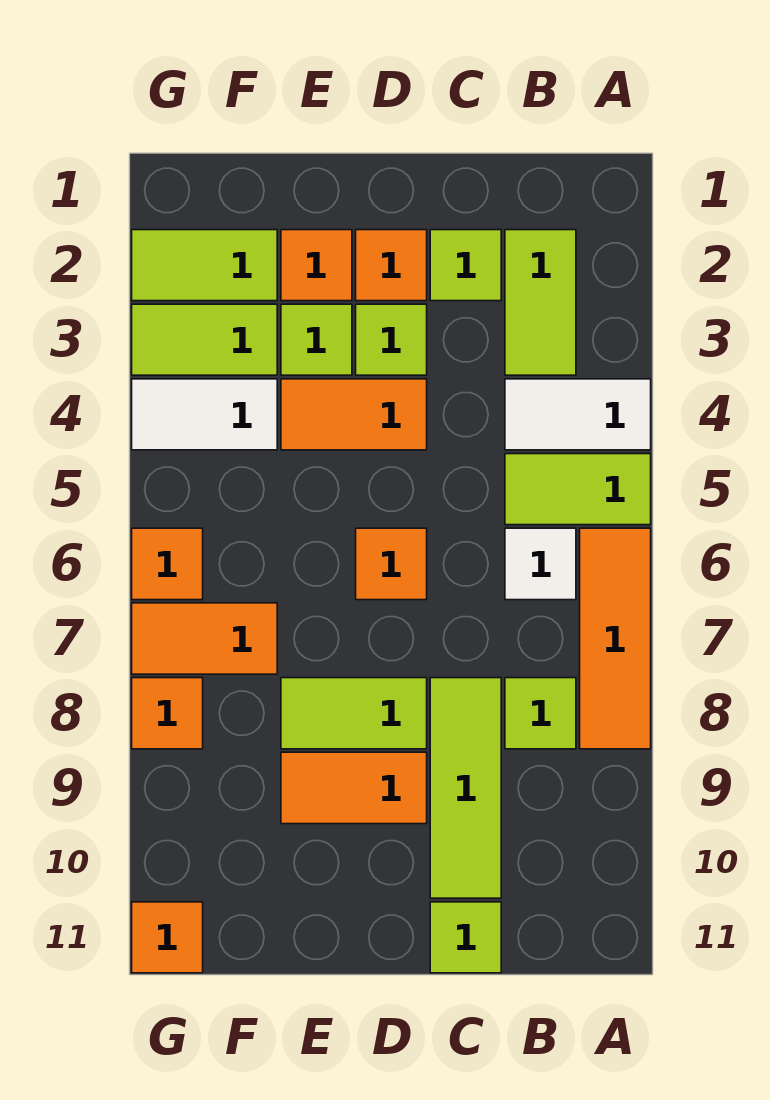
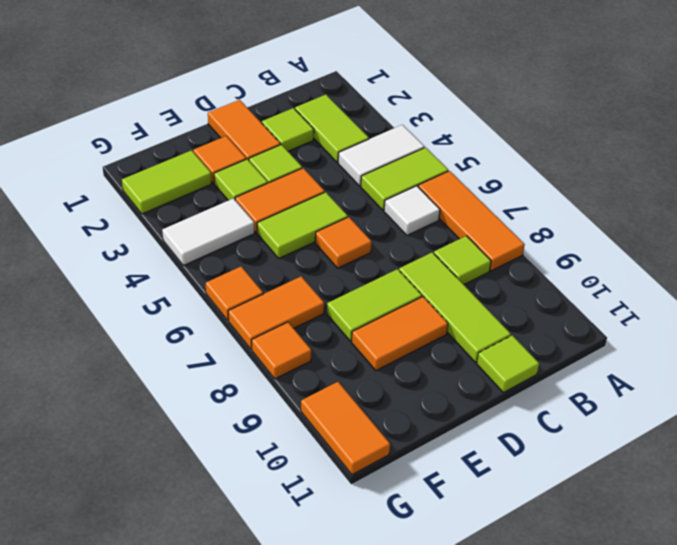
orange tile D2 level 1 -> orange tile D1:D2 level 1
lime tile F3:G3 level 1 -> lime tile D5:E5 level 1
orange tile G11 level 1 -> orange tile G10:G11 level 1

